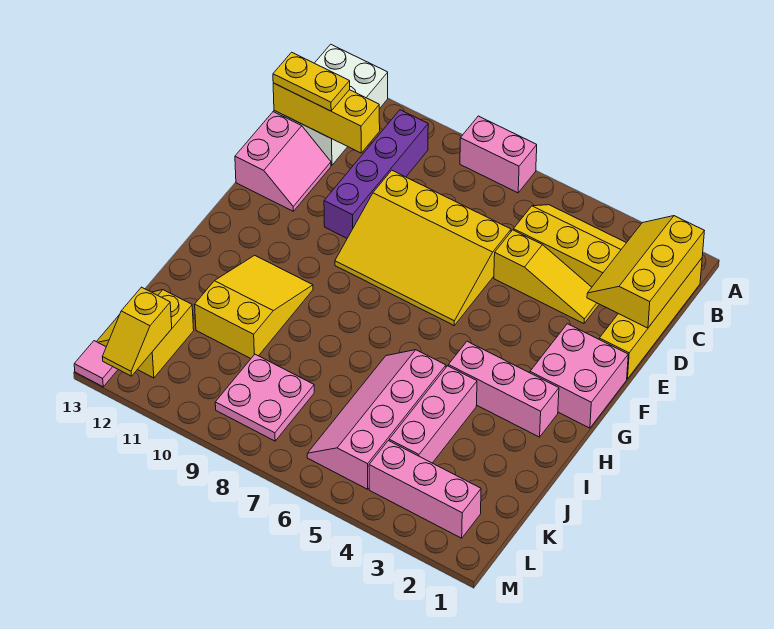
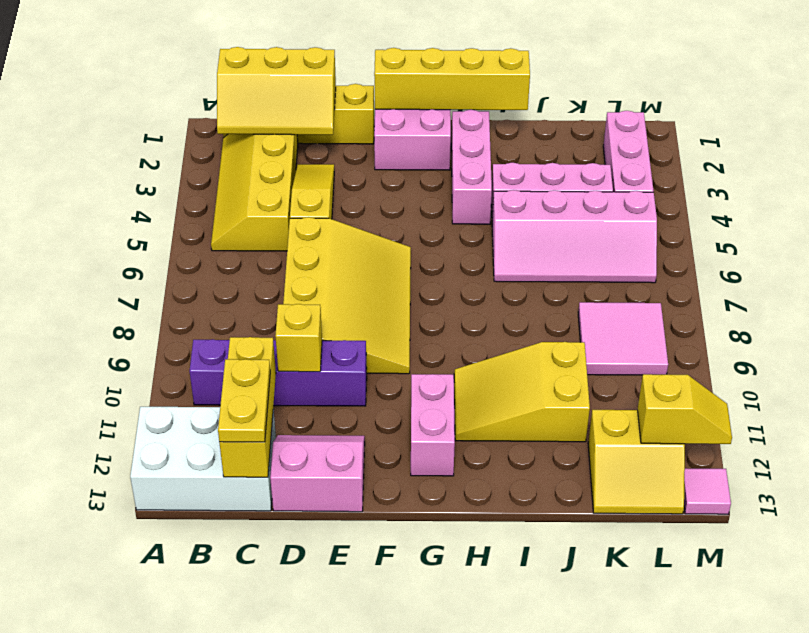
pink brick A7:A8 level 1 -> pink brick G11:G12 level 1
none -> yellow brick D10 level 2
none -> yellow brick F1:I1 level 2
pink plate K8:L9 level 1 -> pink tile K8:L9 level 1

